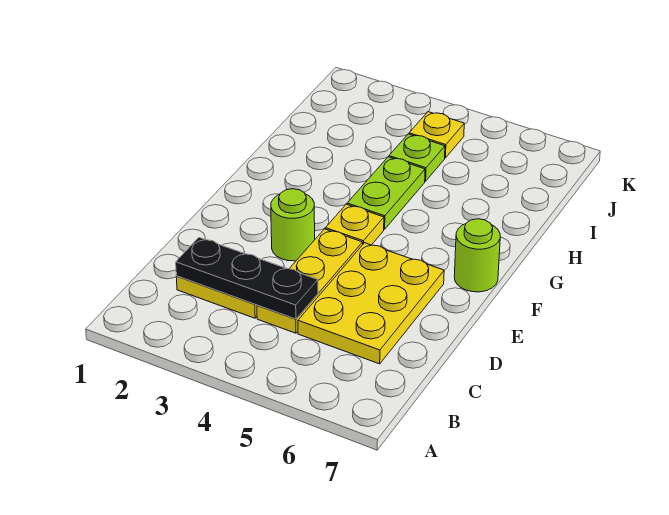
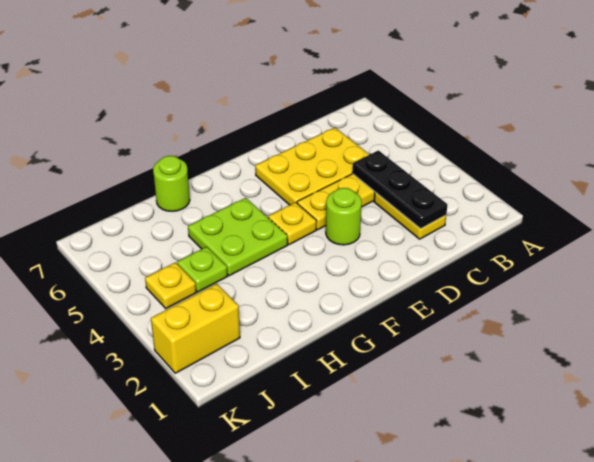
lime round brick F7 level 1 -> lime round brick H7 level 1
lime plate G4:H4 level 1 -> lime plate G4:H5 level 1
none -> yellow brick J2:K2 level 1

